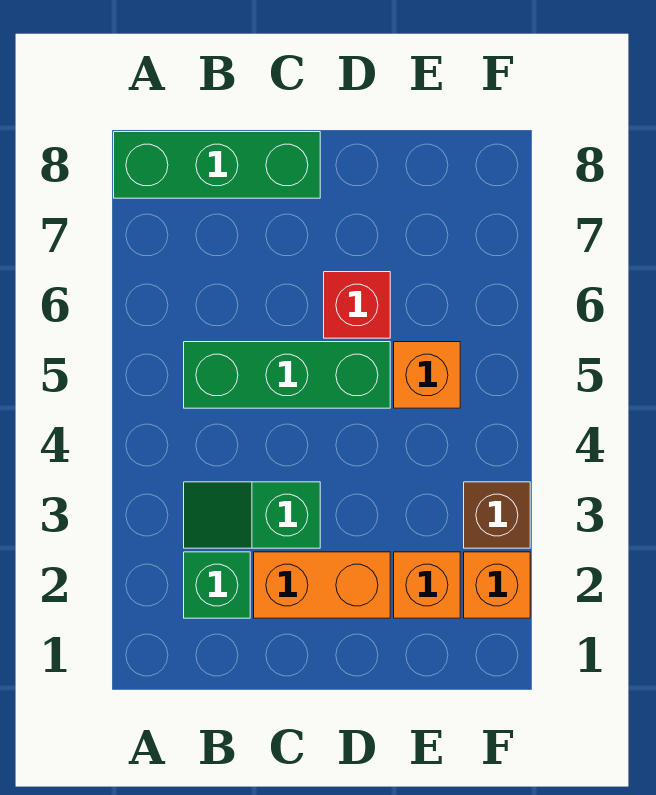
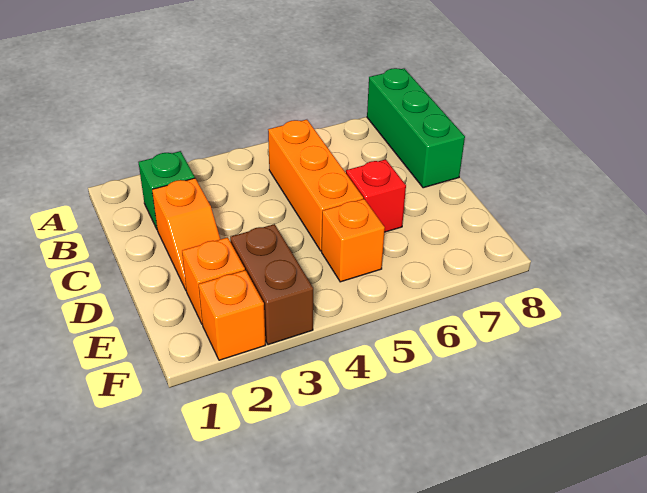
green slope B3:C3 level 1 top C -> none
green brick B5:D5 level 1 -> orange brick B5:D5 level 1
orange brick C2:D2 level 1 -> orange slope C2:D2 level 1 top C
brown brick F3 level 1 -> brown brick E3:F3 level 1

